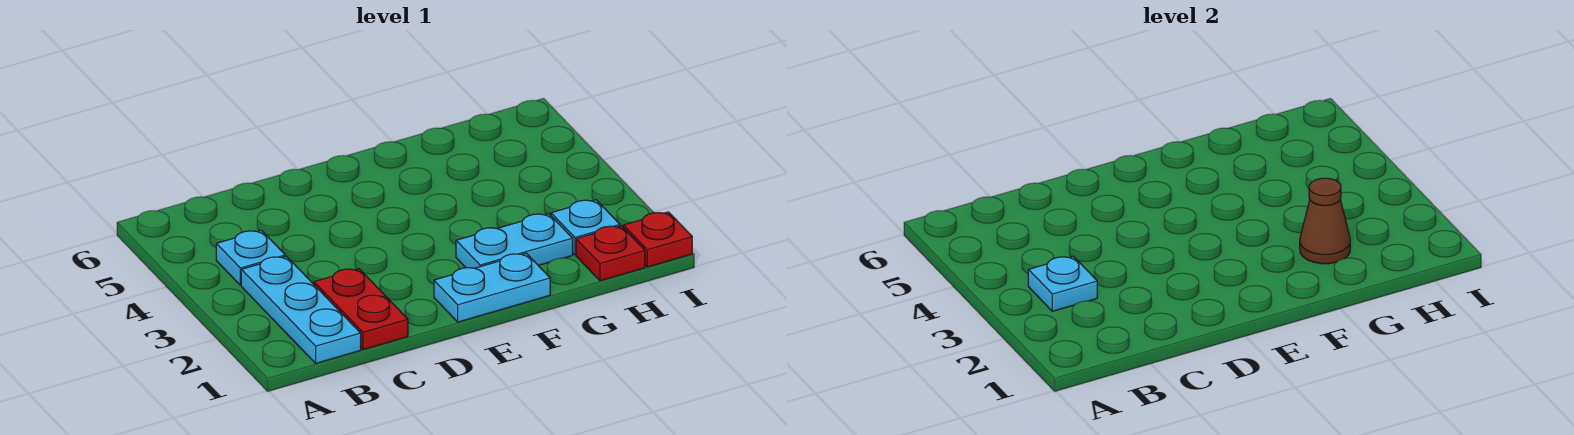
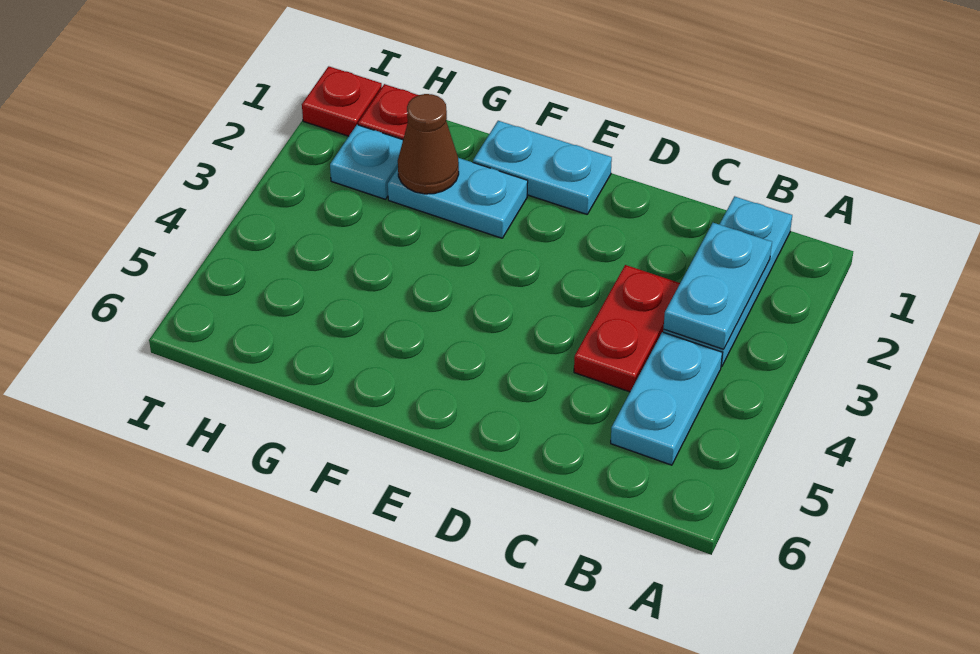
cyan plate B3 level 2 -> cyan plate B2:B3 level 2
cyan plate B4 level 1 -> cyan plate B4:B5 level 1
red plate C1:C2 level 1 -> red plate C3:C4 level 1

